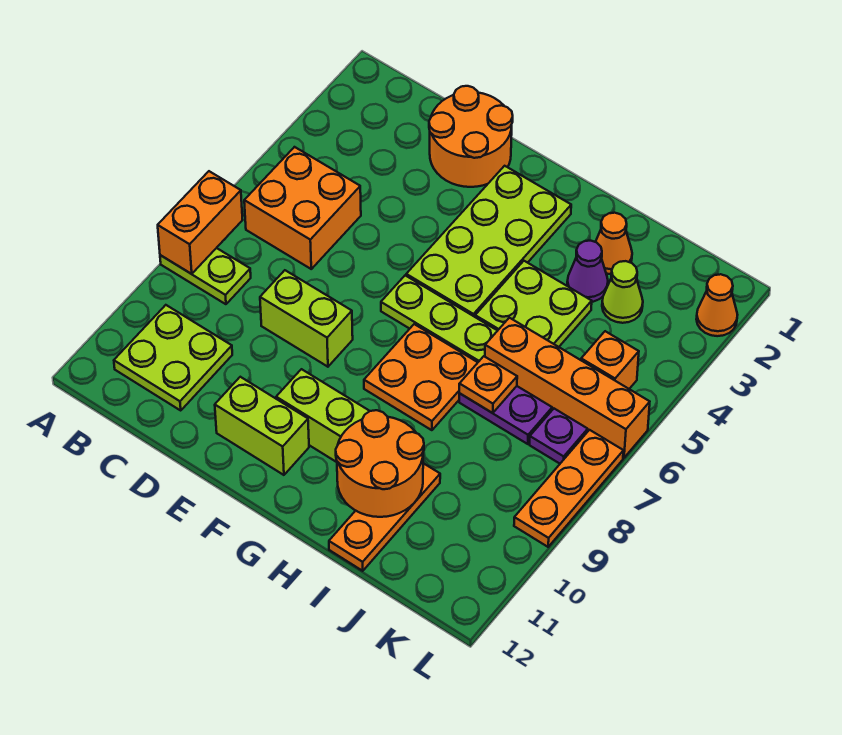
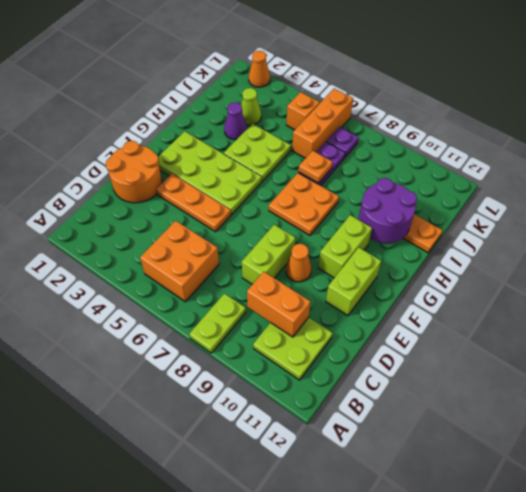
orange brick A7:A8 level 2 -> orange brick C9:C10 level 2
lime plate F6:H6 level 1 -> none
orange round brick H10:I11 level 2 -> purple round brick H10:I11 level 2
orange cone I2 level 1 -> orange cone E9 level 1
orange brick I6:L6 level 1 -> orange brick J6:L6 level 1
orange plate L7:L9 level 1 -> orange plate E3:E5 level 1

